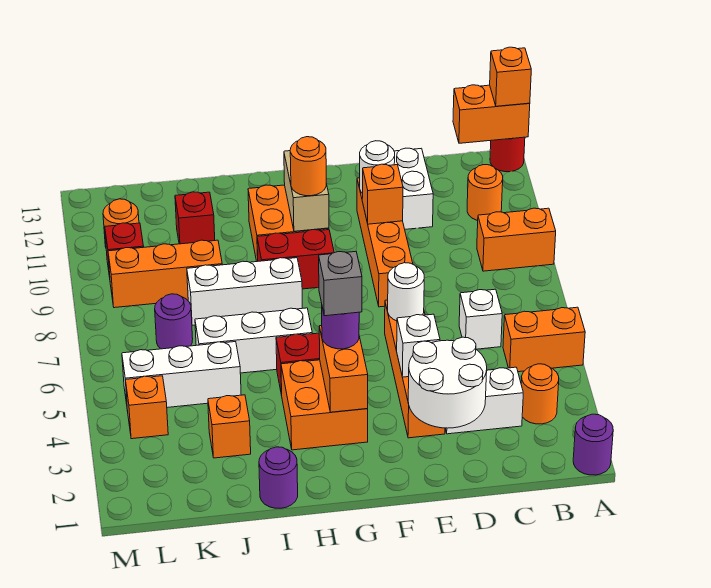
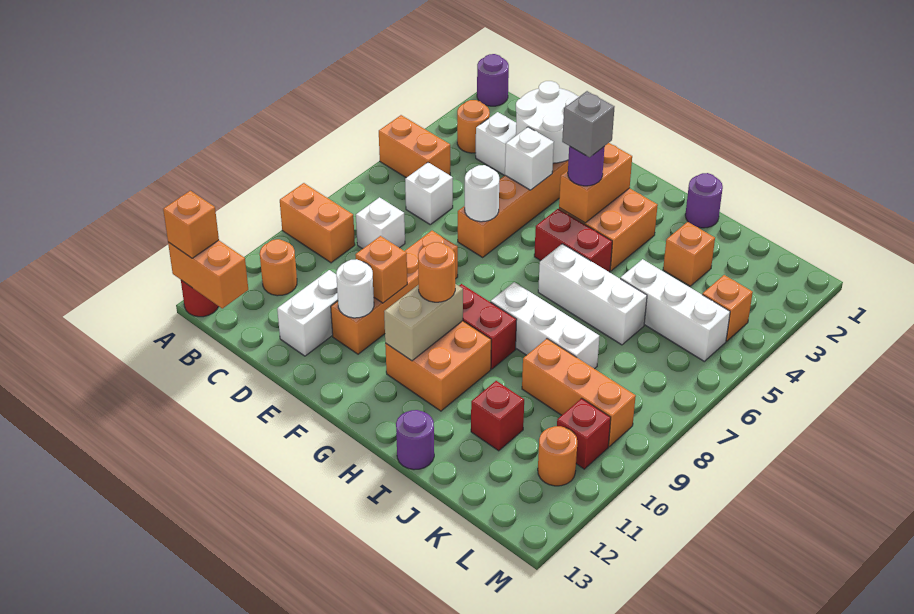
none -> white brick C8 level 1
purple round brick K7 level 1 -> purple round brick I13 level 1

